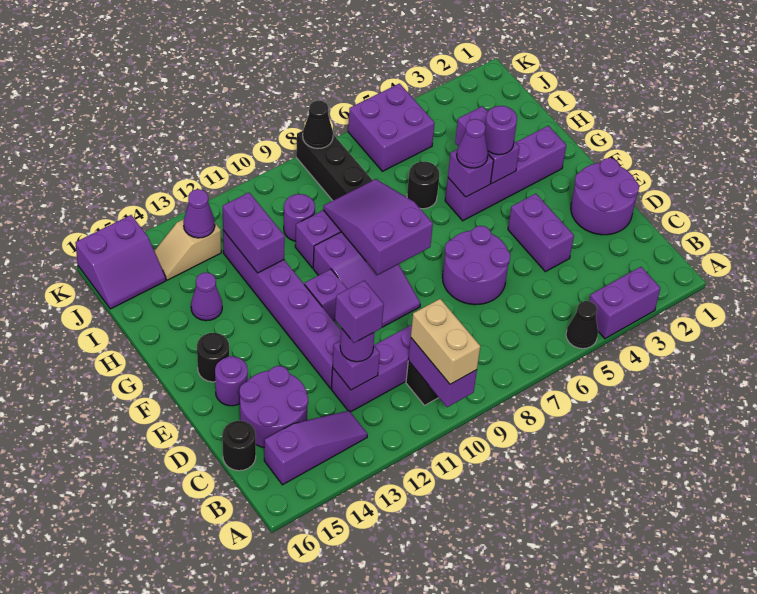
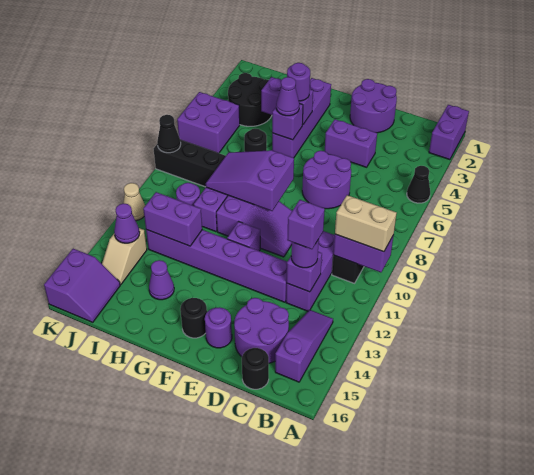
purple brick A3:A4 level 1 -> purple brick A1:A2 level 1
none -> black round brick I3:J4 level 1
none -> tan cone K11 level 1

